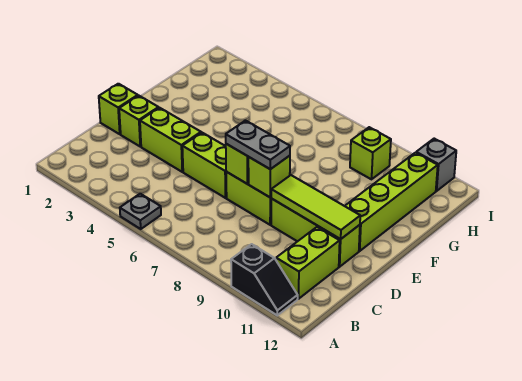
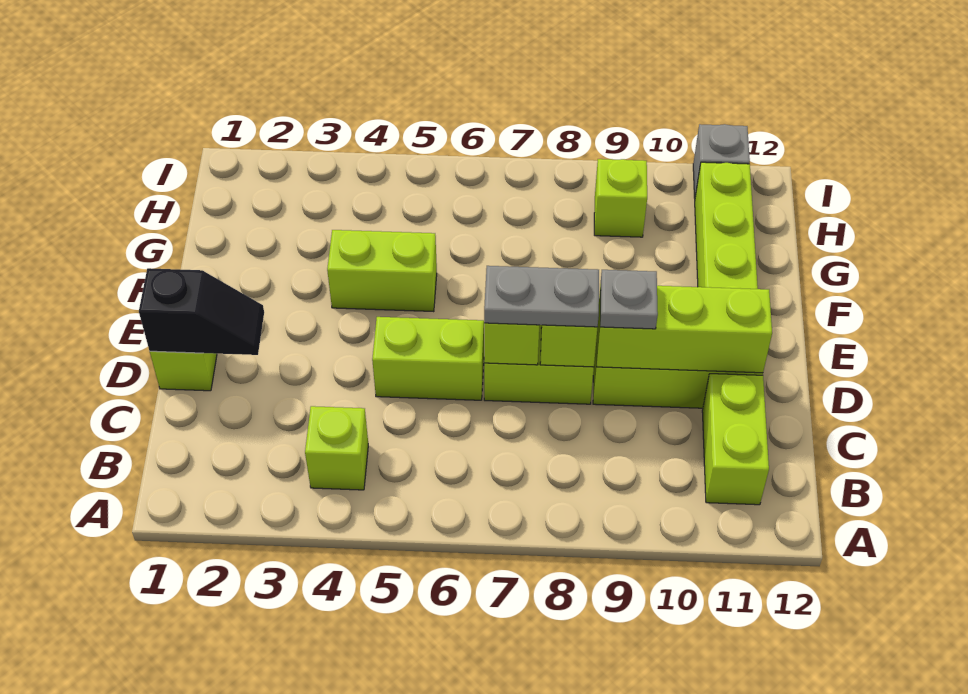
grey plate A5 level 1 -> grey plate D9 level 3
black slope A10:A11 level 1 top 10 -> black slope D1:D2 level 2 top 1
lime brick D2 level 1 -> lime brick B4 level 1
lime brick D3:D4 level 1 -> lime brick F4:F5 level 1
lime tile D9:D11 level 2 -> lime brick D9:D11 level 2

